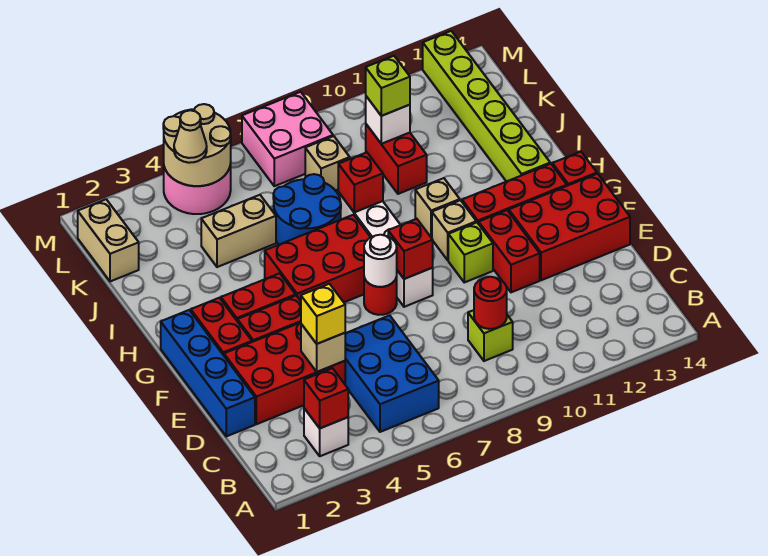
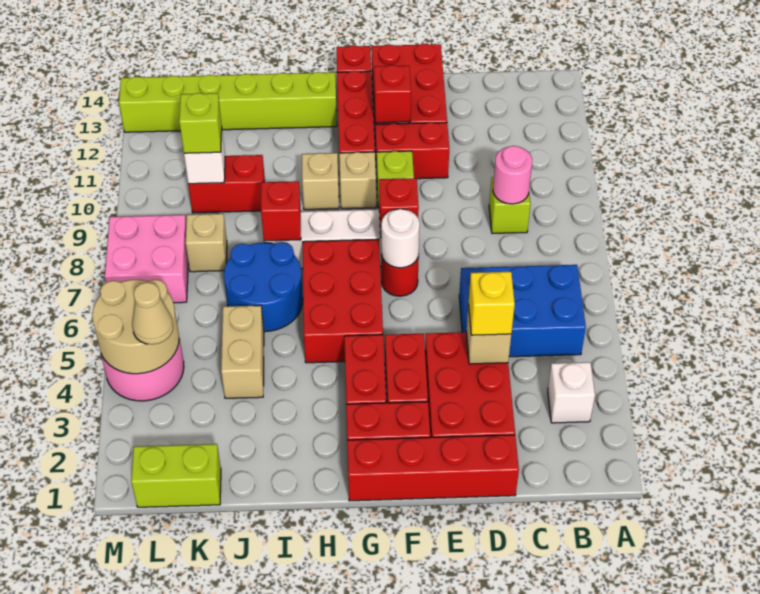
red brick B3 level 2 -> red brick F12 level 2
red round brick C9 level 2 -> pink round brick C9 level 2
blue brick D1:G1 level 1 -> red brick D1:G1 level 1
tan brick K1:L1 level 1 -> lime brick K1:L1 level 1

